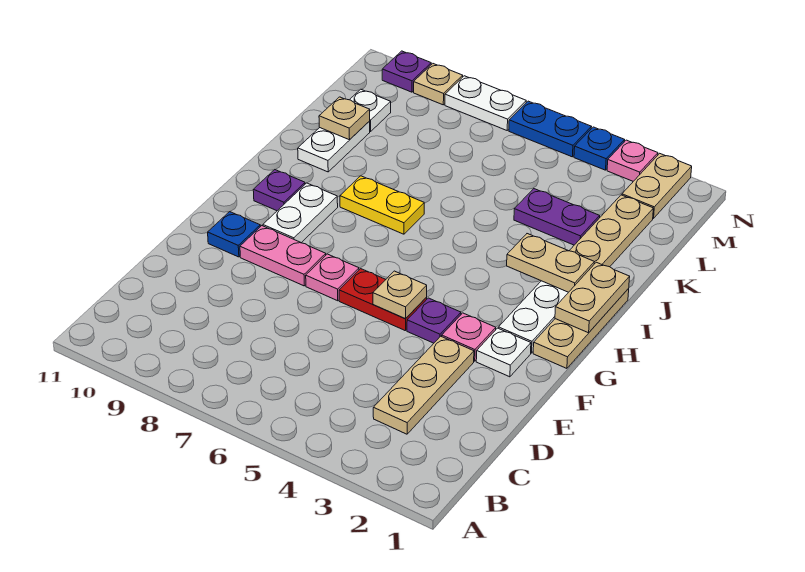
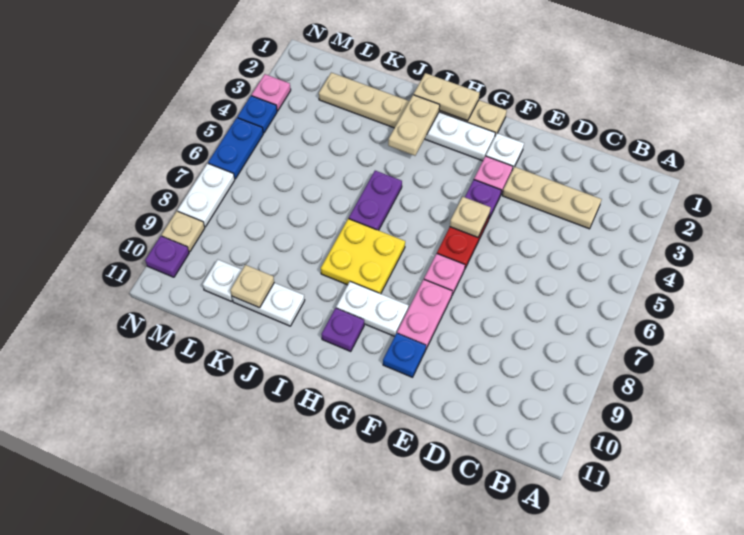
yellow plate I7:I8 level 1 -> yellow plate H7:I8 level 1
purple plate K3:K4 level 1 -> purple plate I5:I6 level 1
tan plate M2:N2 level 1 -> none

